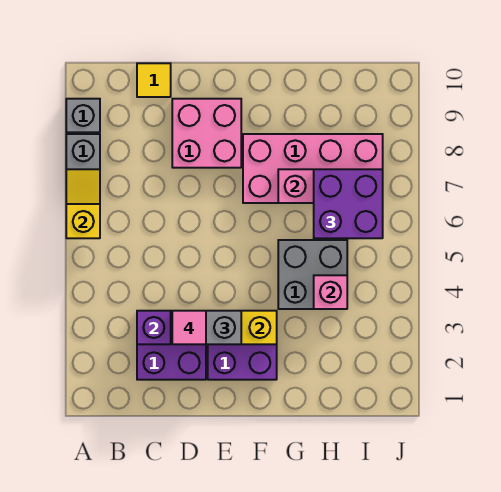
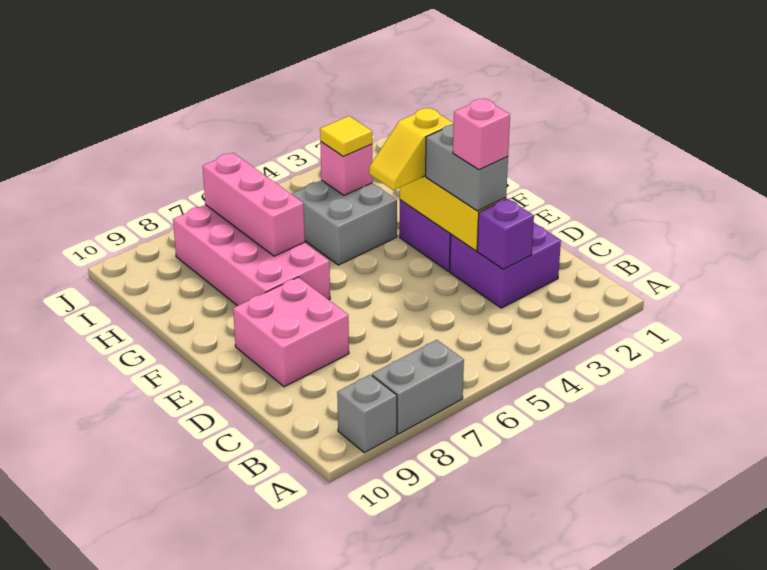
yellow slope A6:A7 level 2 top 6 -> yellow slope F3:F4 level 3 top 3
yellow tile C10 level 1 -> yellow tile H4 level 3
pink tile D3 level 4 -> pink brick D3 level 4
purple brick H6:I7 level 3 -> none

